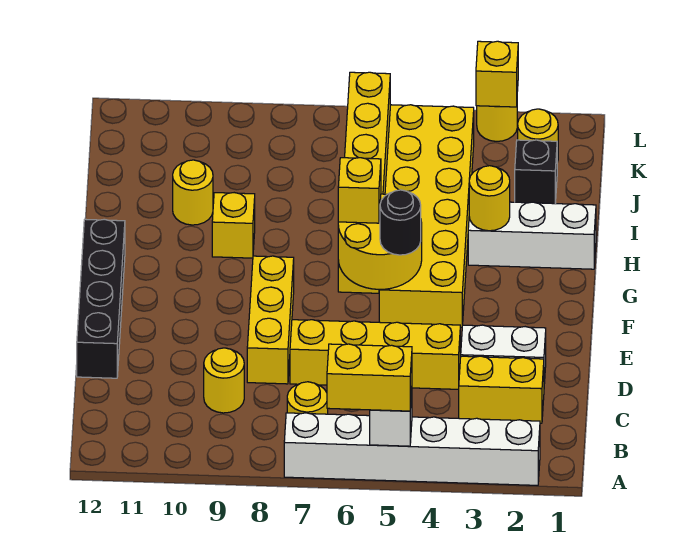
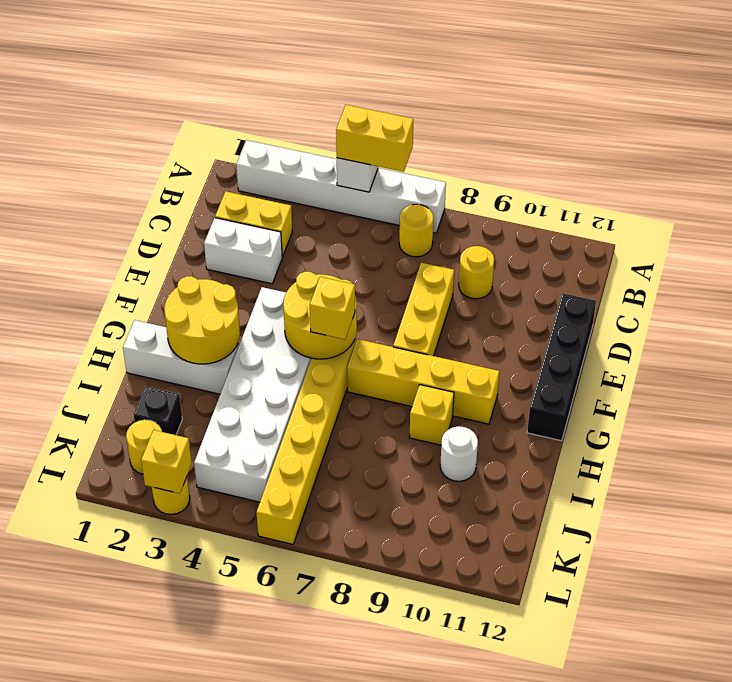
yellow brick D4:D7 level 1 -> yellow brick G7:G10 level 1
yellow brick F4:K5 level 1 -> white brick F4:K5 level 1
black round brick F5 level 3 -> none
yellow round brick H3 level 2 -> yellow round brick G2:H3 level 2
yellow round brick I10 level 1 -> white round brick I10 level 1

